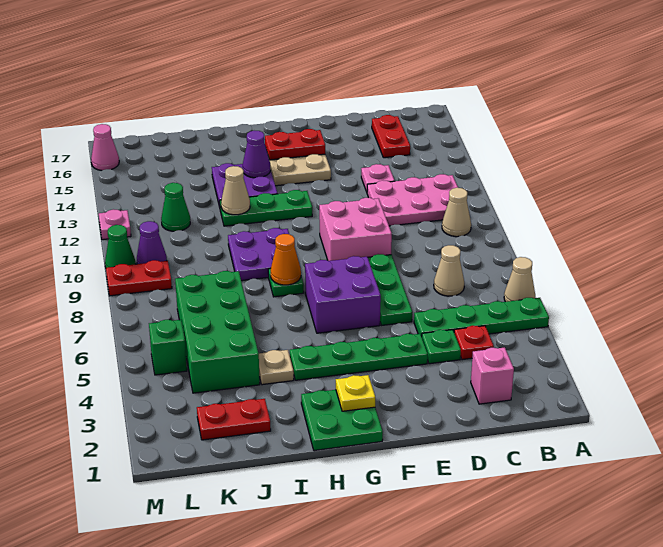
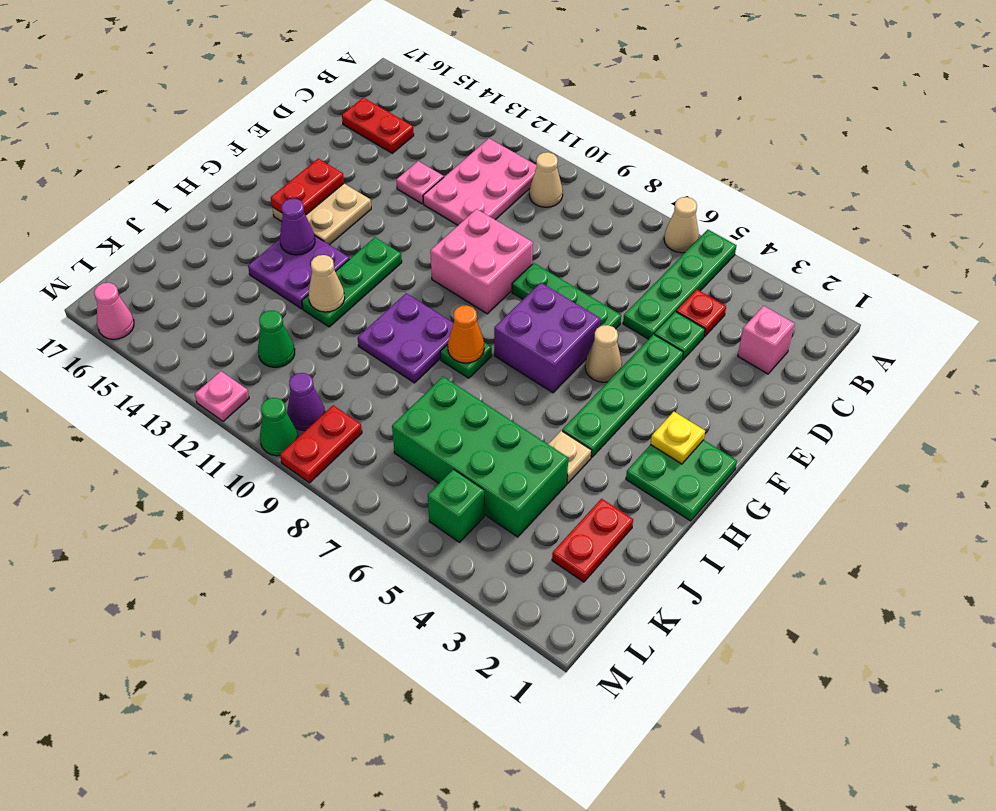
tan cone C7 level 1 -> tan cone F5 level 1

